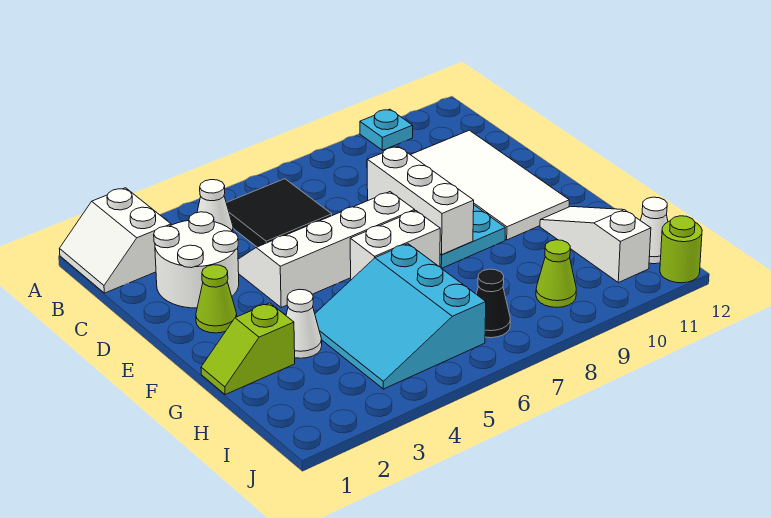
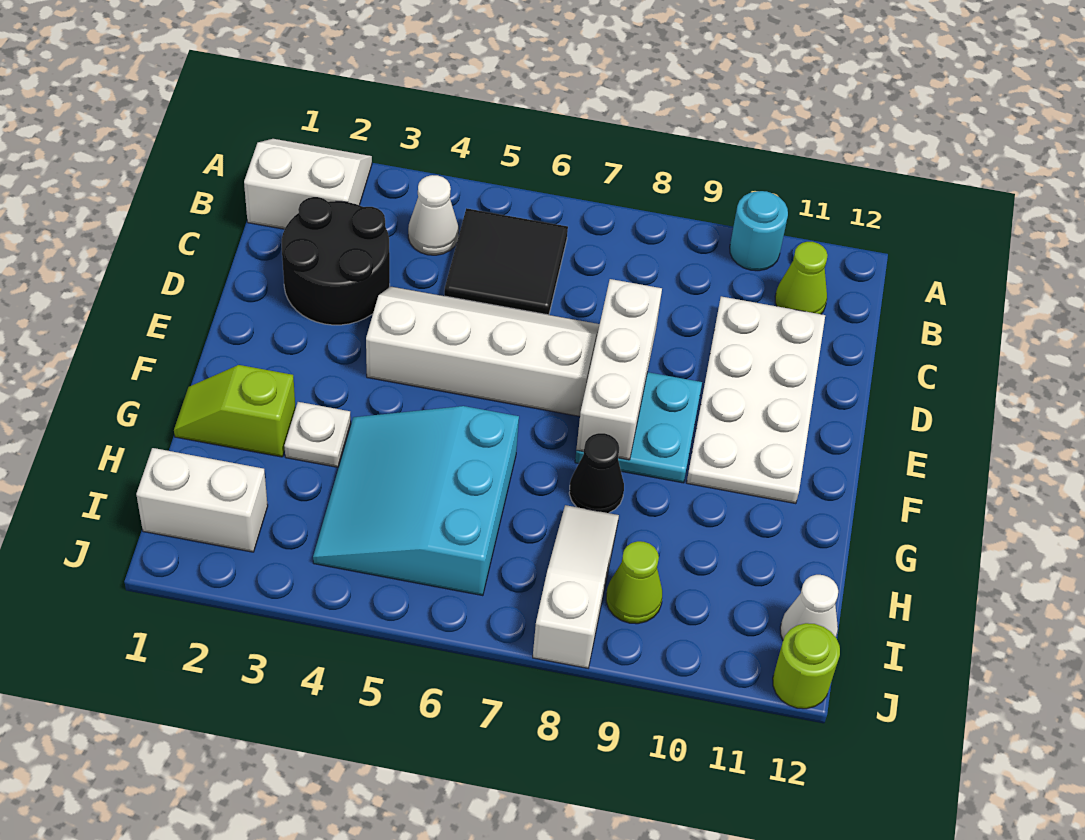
white slope A1:B2 level 1 top 2 -> white slope A1:B2 level 1 top B
cyan plate A10 level 1 -> cyan round brick A10 level 1
white round brick C2:D3 level 1 -> black round brick C2:D3 level 1
white tile C10:F11 level 1 -> white plate C10:F11 level 1
lime cone E2 level 1 -> lime cone B11 level 1
white brick F6:F7 level 1 -> white brick I1:I2 level 1
white cone G3 level 1 -> white plate G3 level 1
white slope G11:I11 level 1 top I -> white slope H8:J8 level 1 top J
black cone I7 level 1 -> black cone G8 level 1

